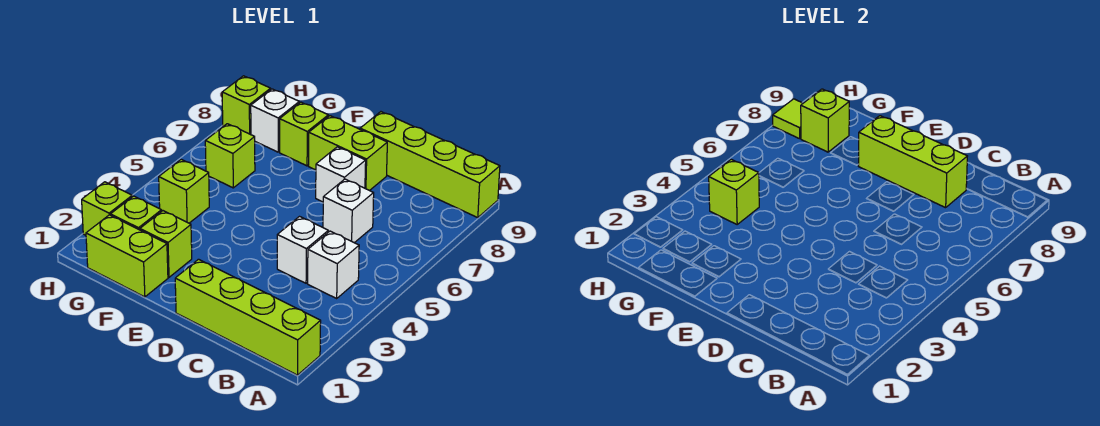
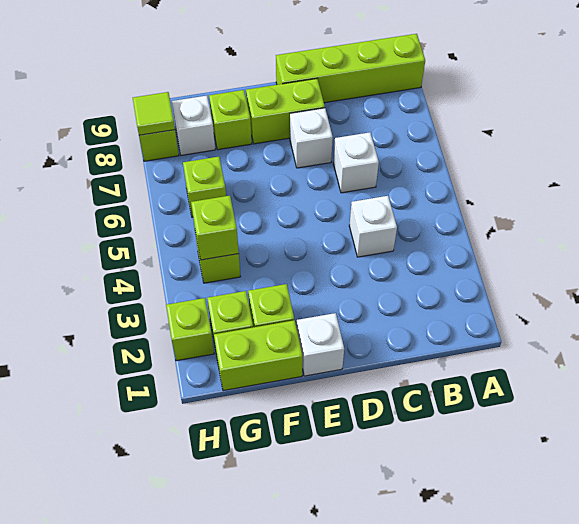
lime brick A1:D1 level 1 -> none
white brick B4 level 1 -> white brick E1 level 1
lime brick C8:E8 level 2 -> none
lime brick G8 level 2 -> none

